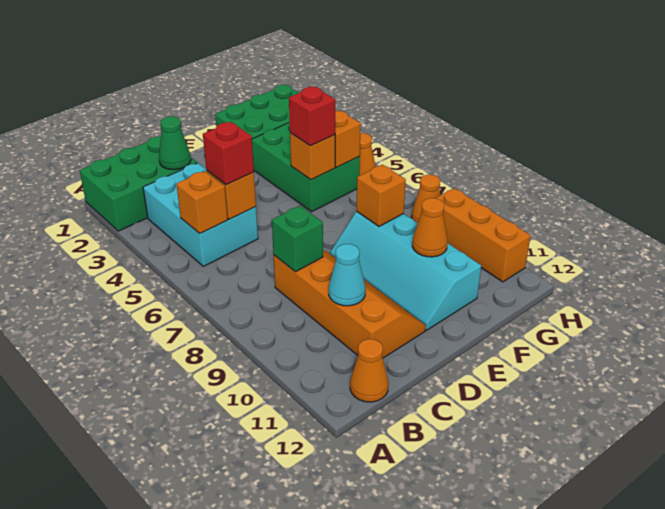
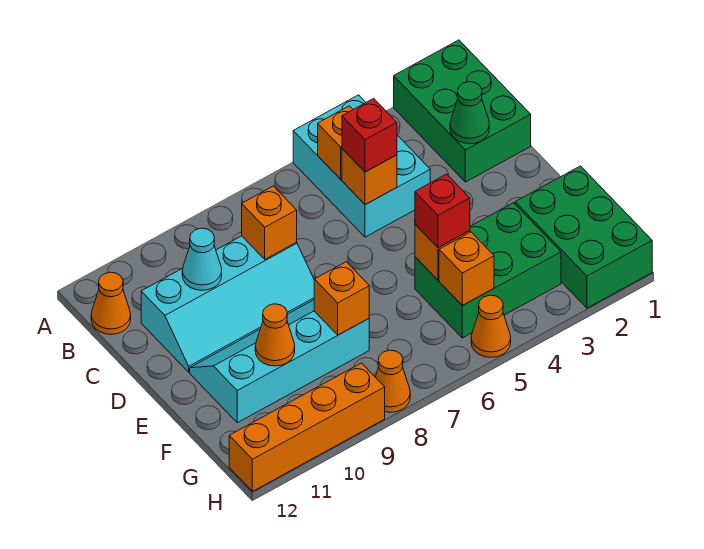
cyan brick B3:C5 level 1 -> cyan brick A4:C5 level 1
orange slope C8:D11 level 1 top C -> cyan slope C8:D11 level 1 top C
green brick C8 level 2 -> orange brick C8 level 2
orange brick H9:H11 level 1 -> orange brick H9:H12 level 1

